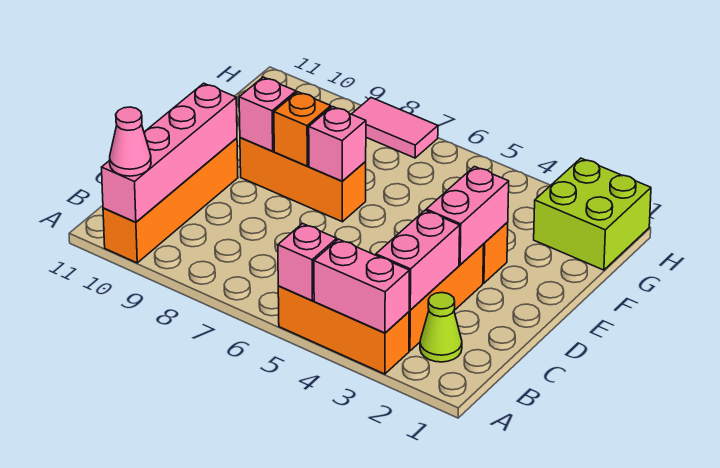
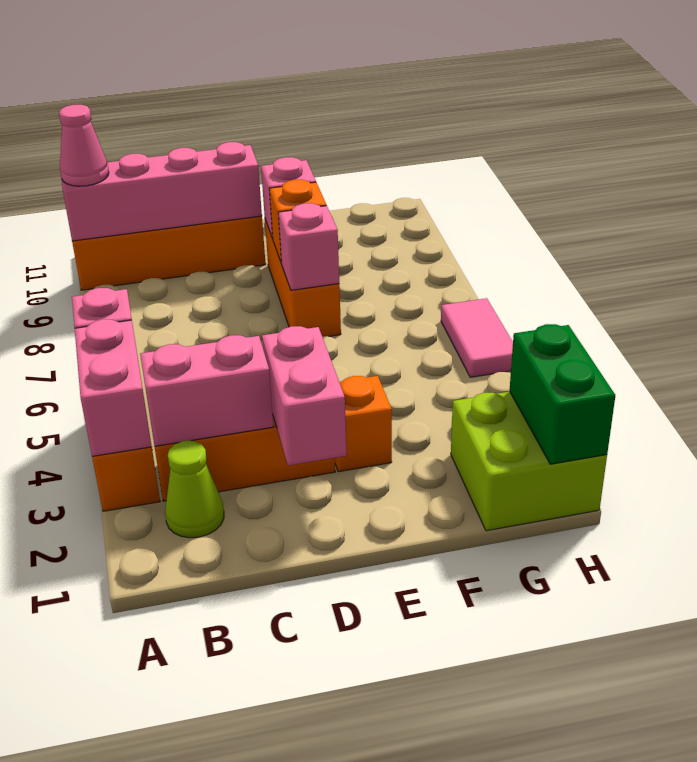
pink brick D3:E3 level 2 -> pink brick D2:D3 level 2
none -> green brick H1:H2 level 2
pink tile H7:H8 level 1 -> pink tile H5:H6 level 1

